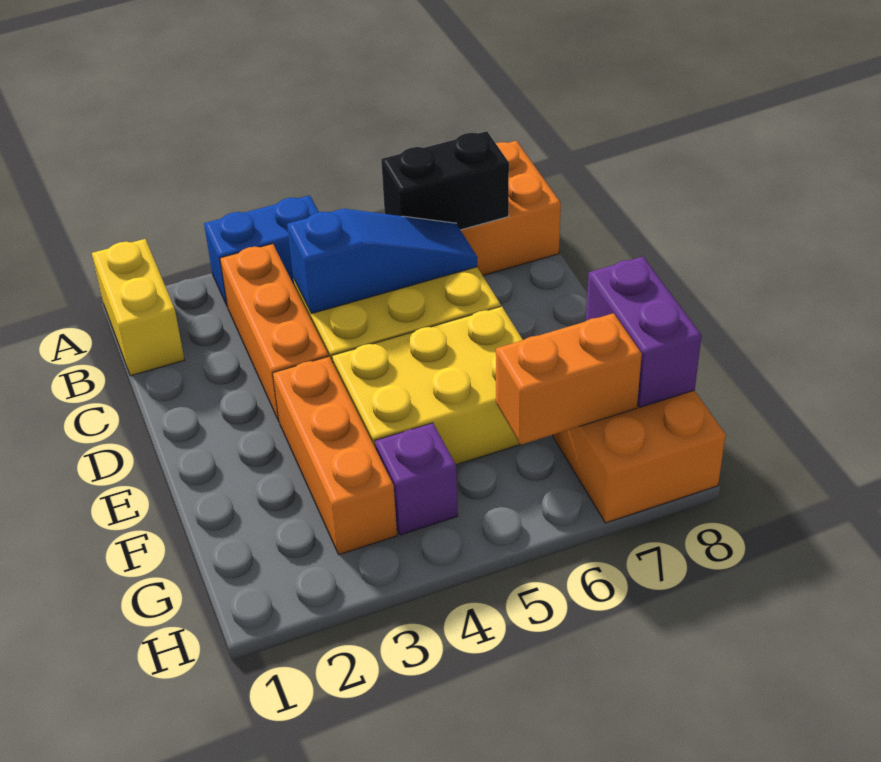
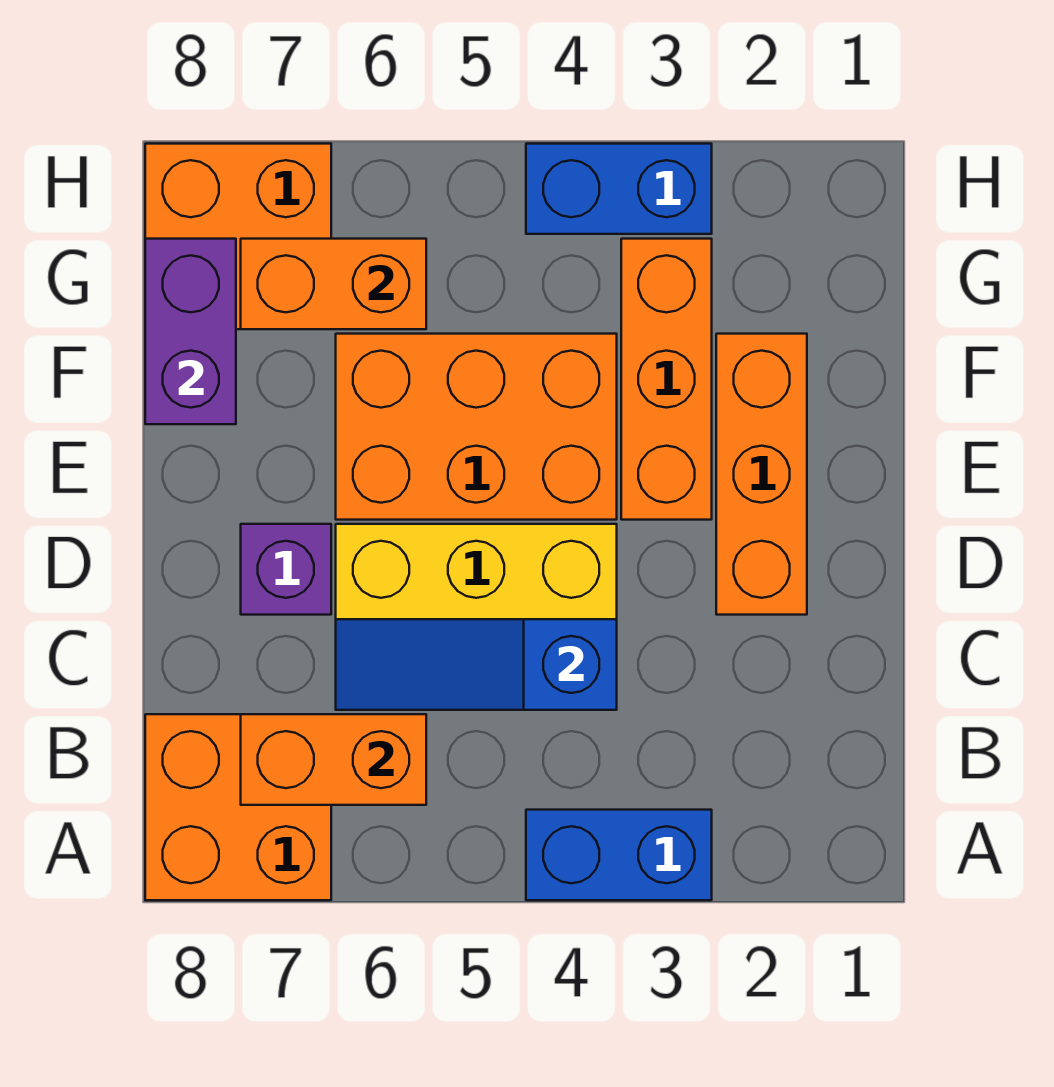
yellow brick A1:B1 level 1 -> none
orange brick B3:D3 level 1 -> orange brick D2:F2 level 1
black brick B6:B7 level 2 -> orange brick B6:B7 level 2
yellow brick E4:F6 level 1 -> orange brick E4:F6 level 1
purple brick G4 level 1 -> purple brick D7 level 1
none -> blue brick H3:H4 level 1

